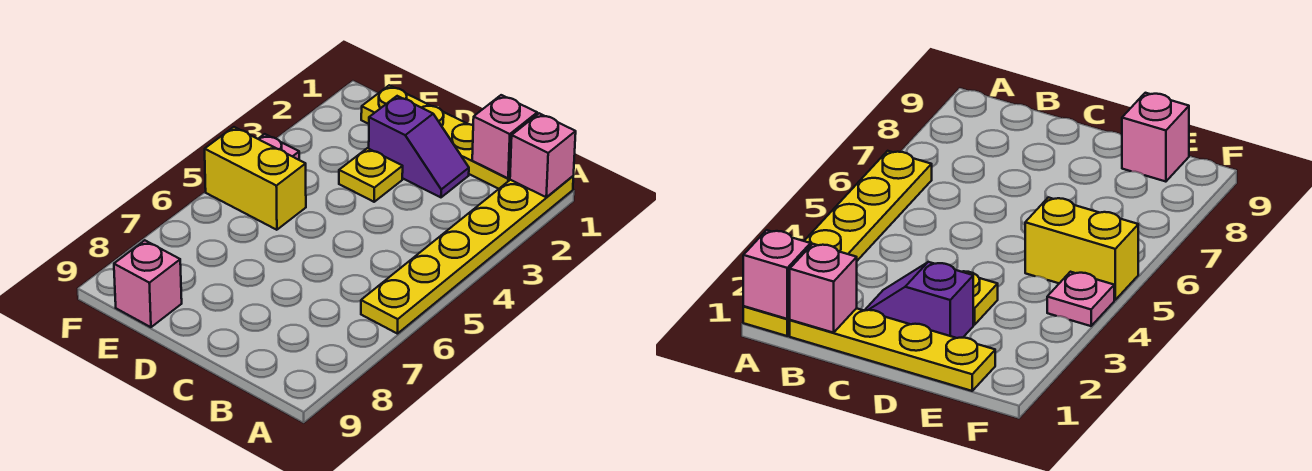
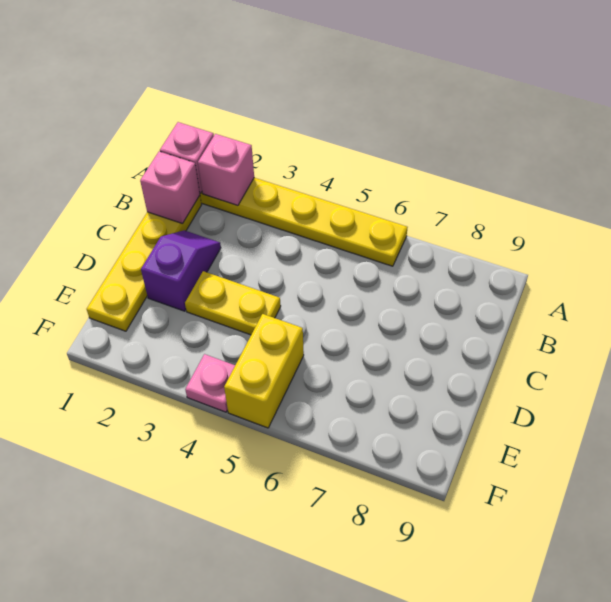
yellow plate D3 level 1 -> yellow plate D3:D4 level 1
pink brick E9 level 1 -> pink brick A2 level 2

